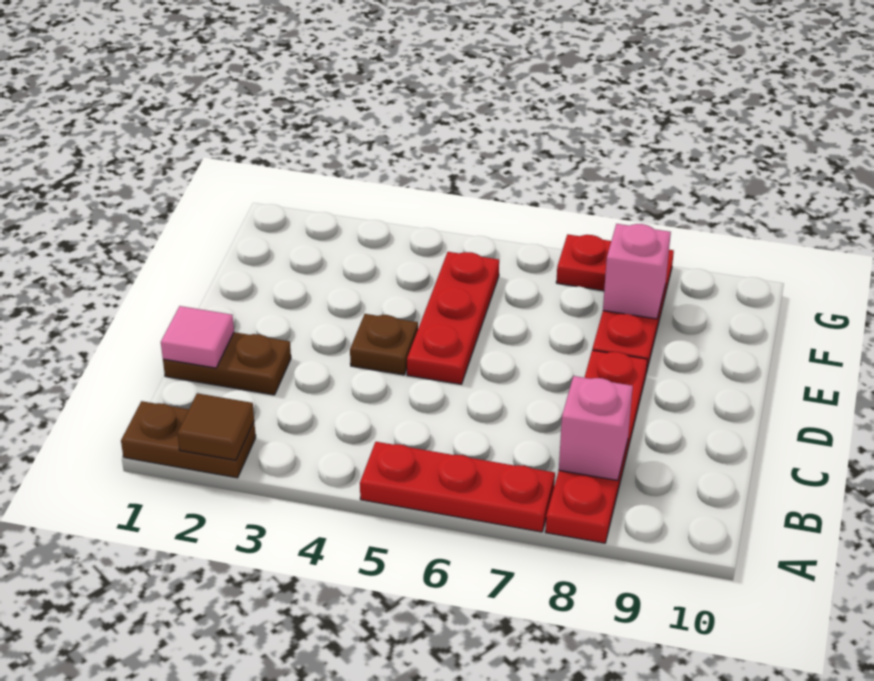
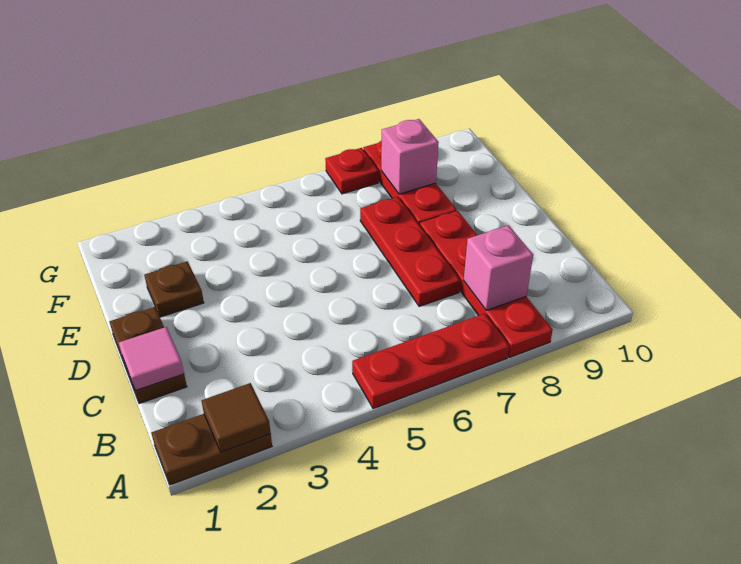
brown plate C1:C2 level 1 -> brown plate C1:D1 level 1
brown plate D4 level 1 -> brown plate E2 level 1
red plate D5:F5 level 1 -> red plate C7:E7 level 1

